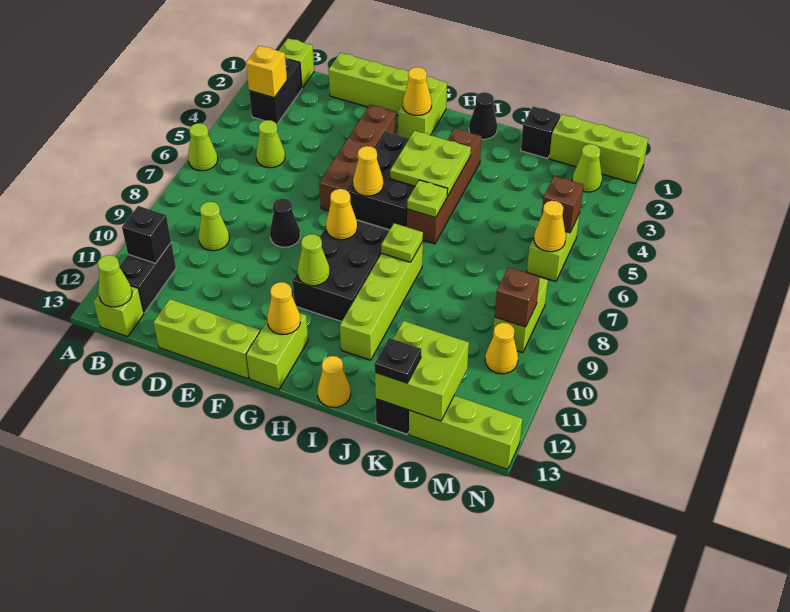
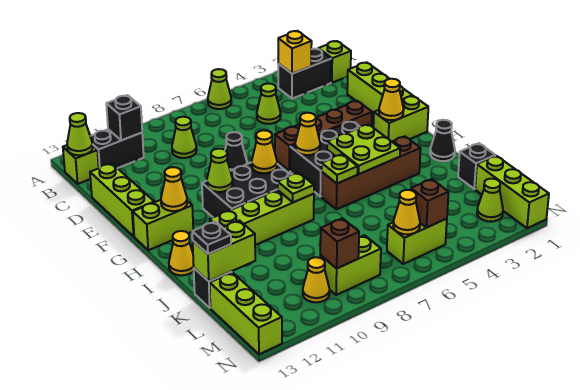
lime brick K12:L13 level 2 -> lime brick K12:K13 level 2

